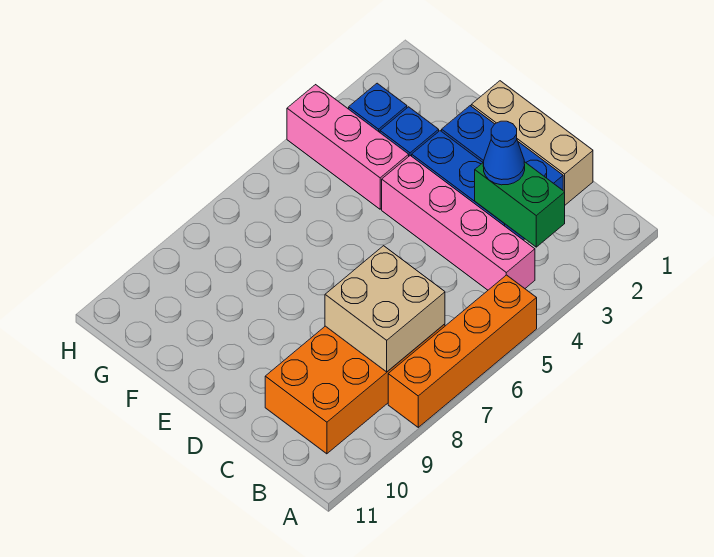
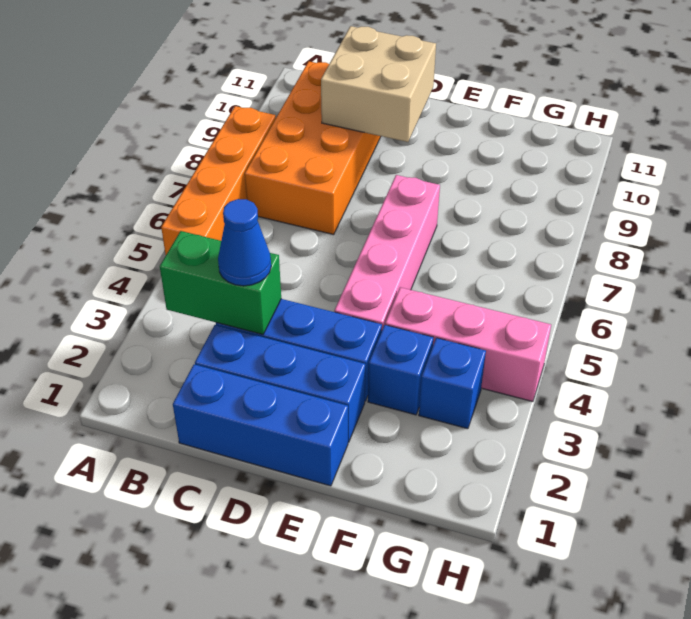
pink brick B4:E4 level 1 -> pink brick E4:E7 level 1
tan brick B7:C8 level 2 -> tan brick C9:D10 level 2
tan brick C1:E1 level 1 -> blue brick C1:E1 level 1

